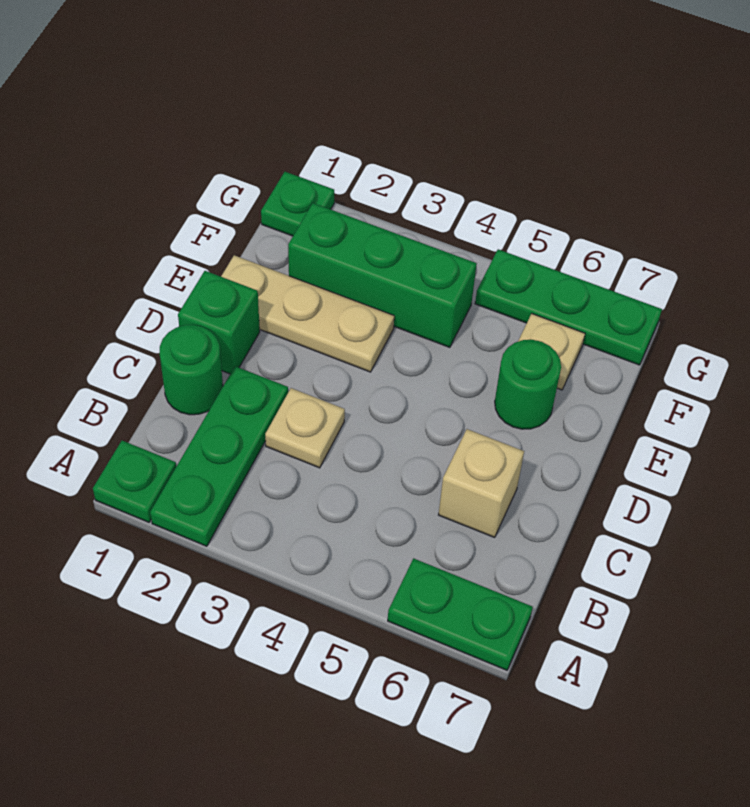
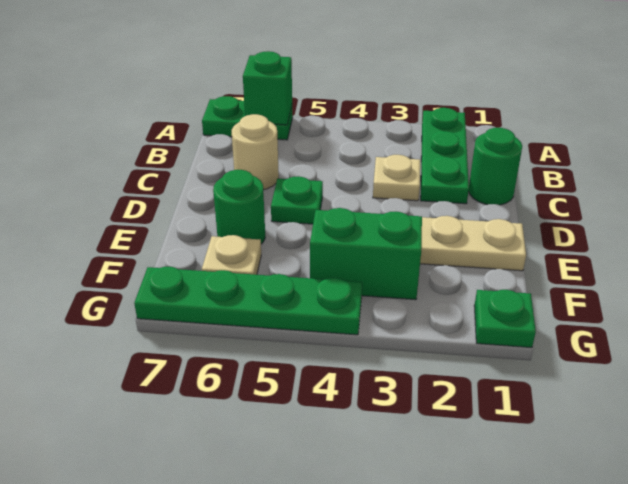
green plate A1 level 1 -> green plate D5 level 1
tan brick C6 level 1 -> tan round brick C6 level 1
green brick D1 level 1 -> green brick A6 level 2
green brick F2:F4 level 1 -> green brick F3:F4 level 1
green plate G5:G7 level 1 -> green plate G4:G7 level 1

